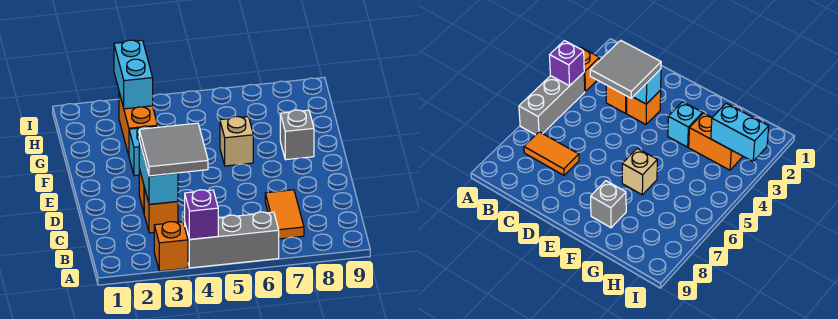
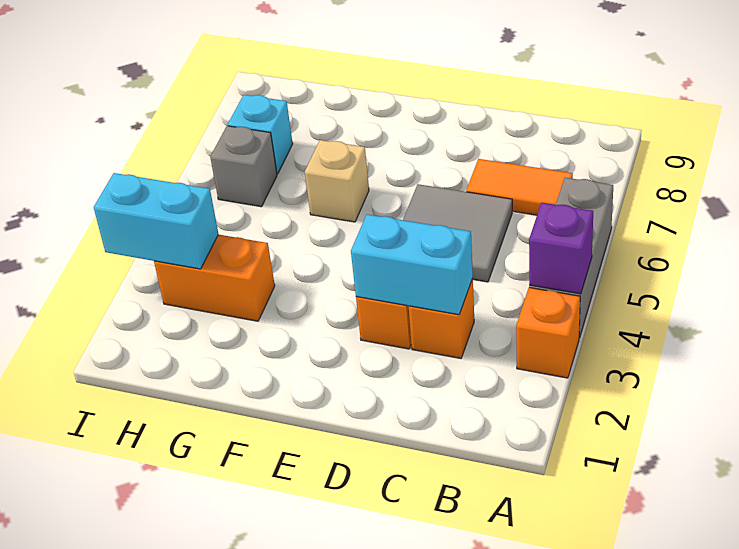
grey tile C3:D4 level 3 -> grey tile C5:D6 level 1
cyan brick F3 level 1 -> cyan brick H7 level 1
grey brick F8 level 1 -> grey brick H6 level 1

